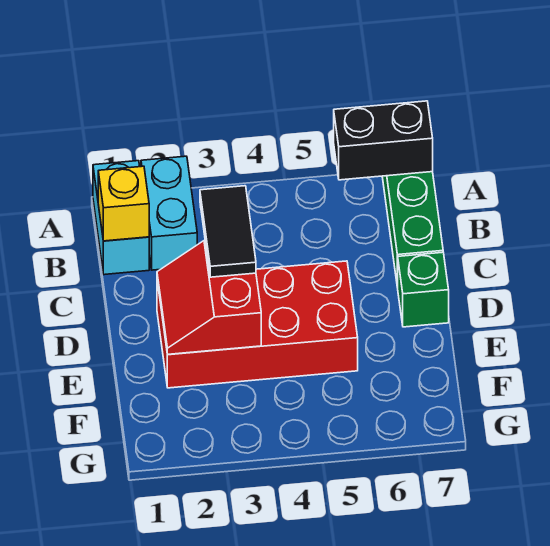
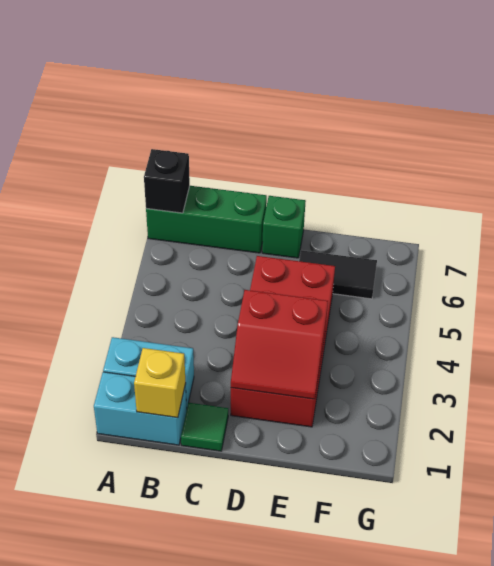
black brick A6:A7 level 2 -> black brick A7 level 2
none -> green tile C1 level 1
black tile C3:D3 level 3 -> black tile E6:F6 level 1

